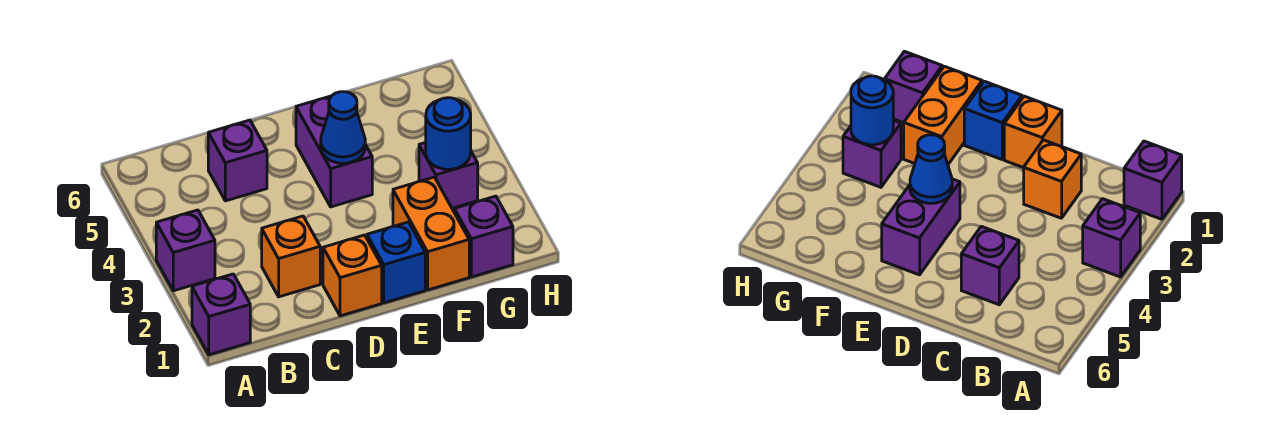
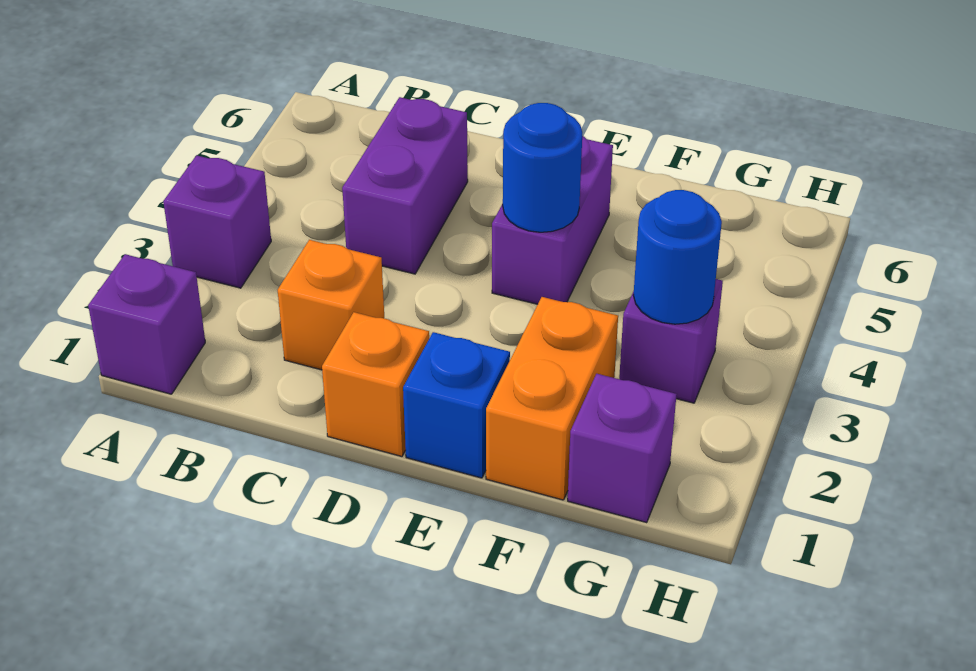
purple brick C5 level 1 -> purple brick C4:C5 level 1
blue cone E4 level 2 -> blue round brick E4 level 2

